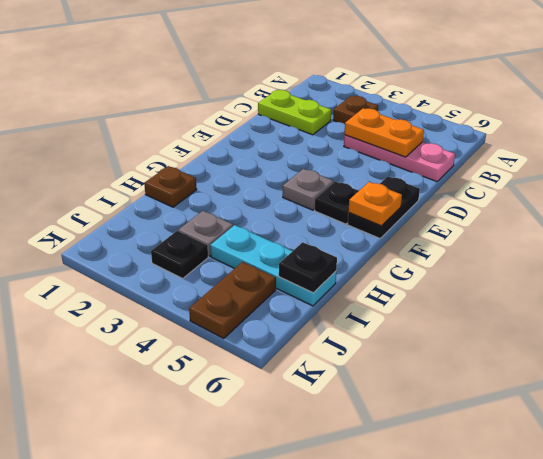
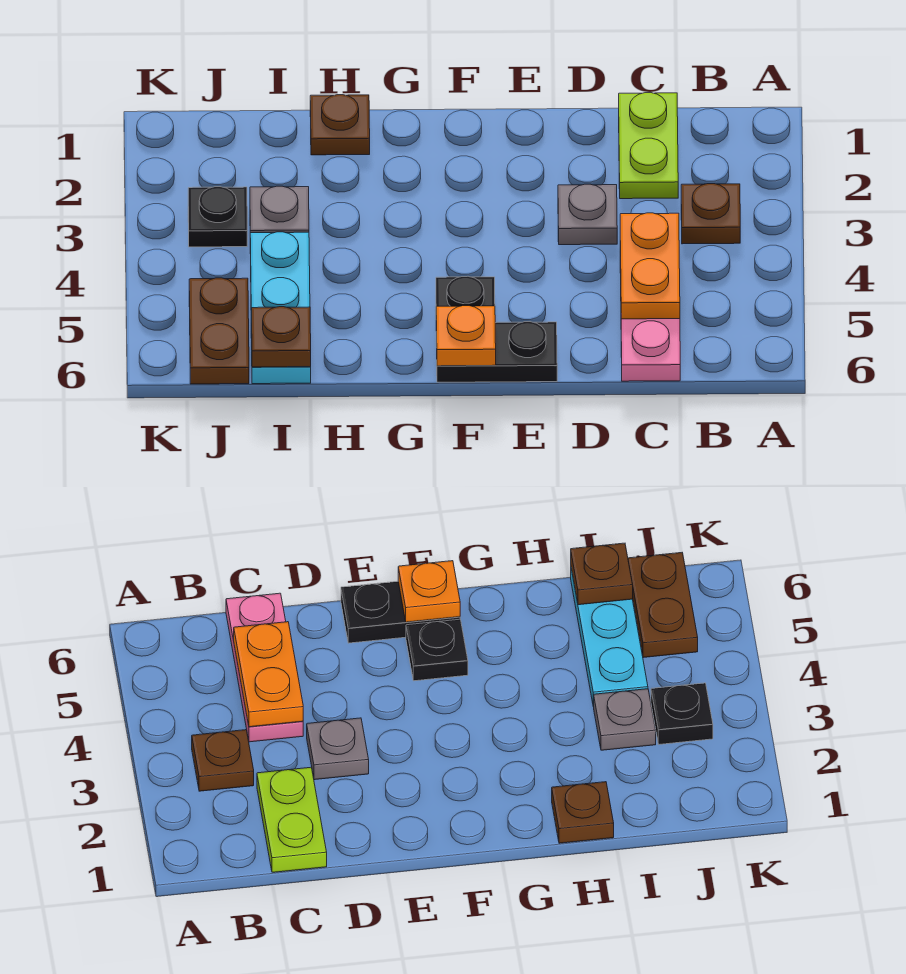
grey plate F4 level 1 -> grey plate D3 level 1
black plate I6 level 2 -> brown plate I6 level 2
brown plate J5:K5 level 1 -> brown plate J5:J6 level 1

